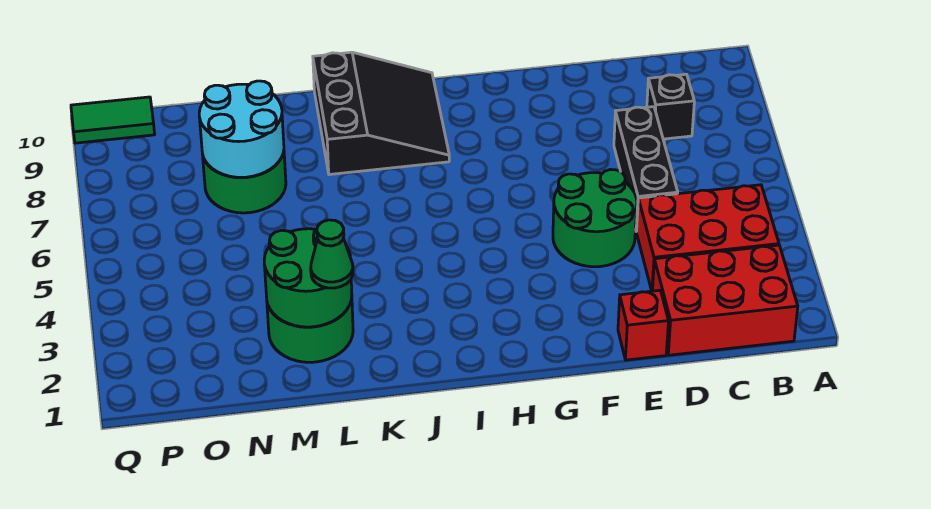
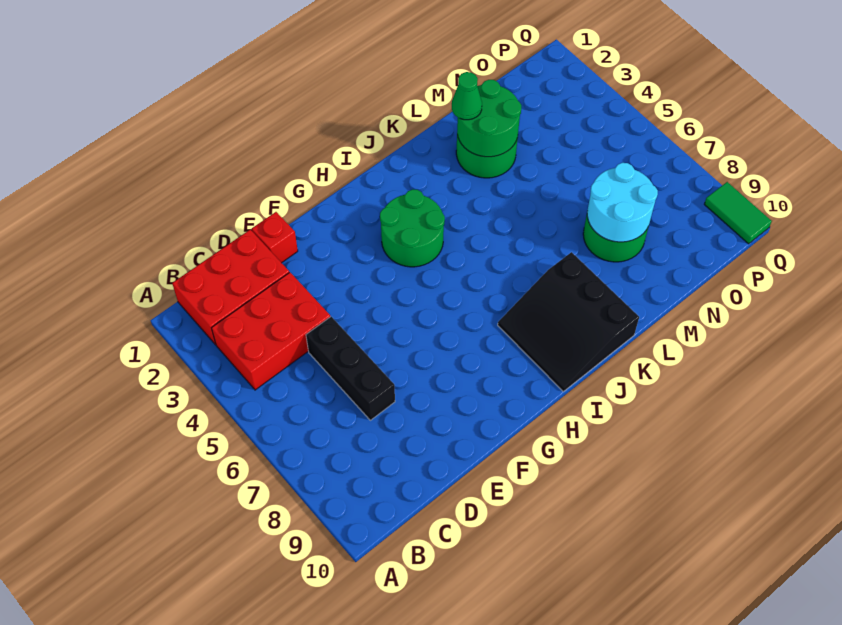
black brick C8 level 1 -> none
green round brick E4:F5 level 1 -> green round brick H3:I4 level 1
green tile P10:Q10 level 1 -> green tile Q9:Q10 level 1

